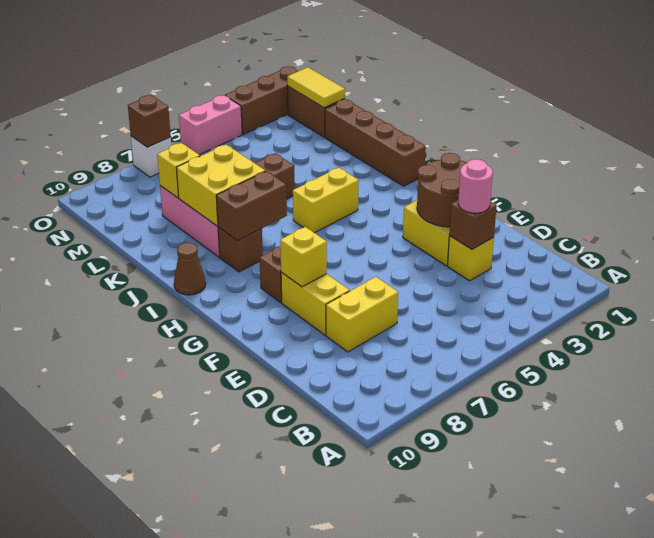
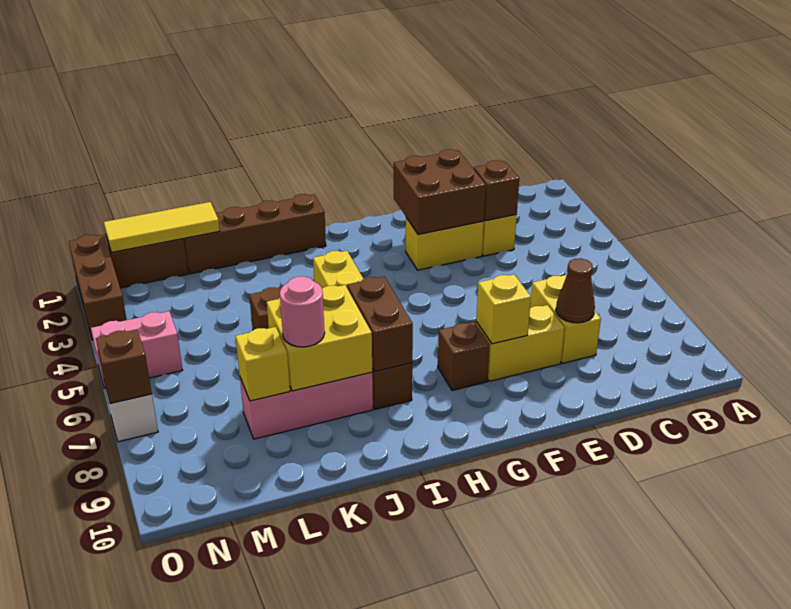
pink round brick D3 level 3 -> pink round brick K8 level 3
brown round brick E2:F3 level 2 -> brown brick E2:F3 level 2
brown cone I10 level 1 -> brown cone D8 level 2
yellow tile M1:N1 level 2 -> yellow tile L1:N1 level 2
pink brick O4:O5 level 1 -> pink brick N5:O5 level 1

